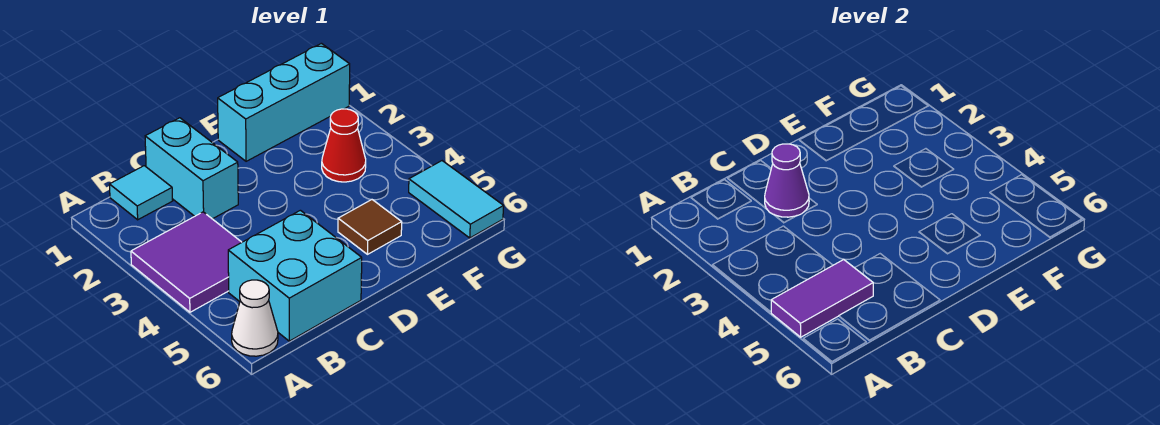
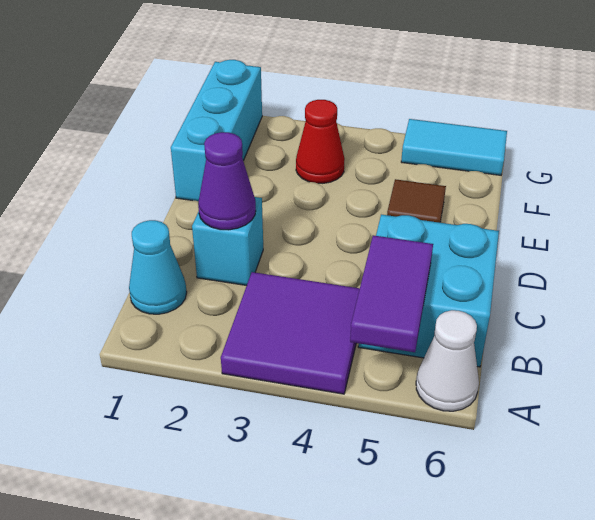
cyan tile B1 level 1 -> cyan cone B1 level 1
cyan brick C1:C2 level 1 -> cyan brick C2 level 1

